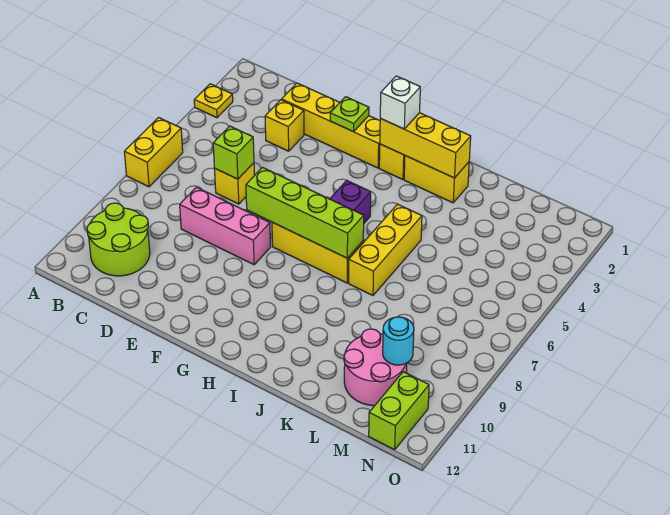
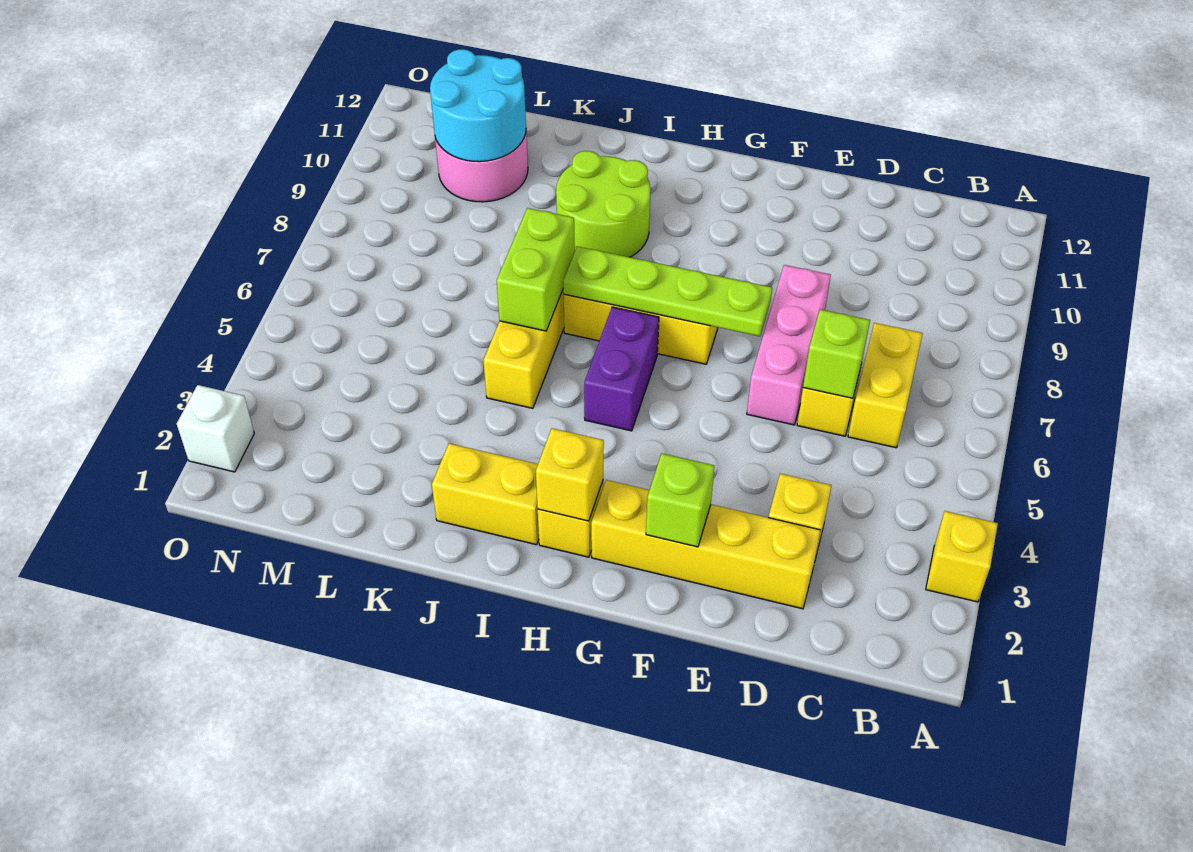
yellow plate A3 level 1 -> yellow brick A3 level 1
yellow brick A6:A7 level 1 -> yellow brick C6:C7 level 1
lime round brick B10:C11 level 1 -> lime round brick I9:J10 level 1
pink brick D8:F8 level 1 -> pink brick E6:E8 level 1
lime plate F2 level 2 -> lime brick F2 level 2
lime brick F7:I7 level 2 -> lime plate F7:I7 level 2
yellow brick H2:J2 level 2 -> yellow brick H2 level 2
white brick H2 level 3 -> white brick O2 level 1
cyan round brick M10 level 2 -> cyan round brick L10:M11 level 2
lime brick N11:N12 level 1 -> lime brick J6:J7 level 2

